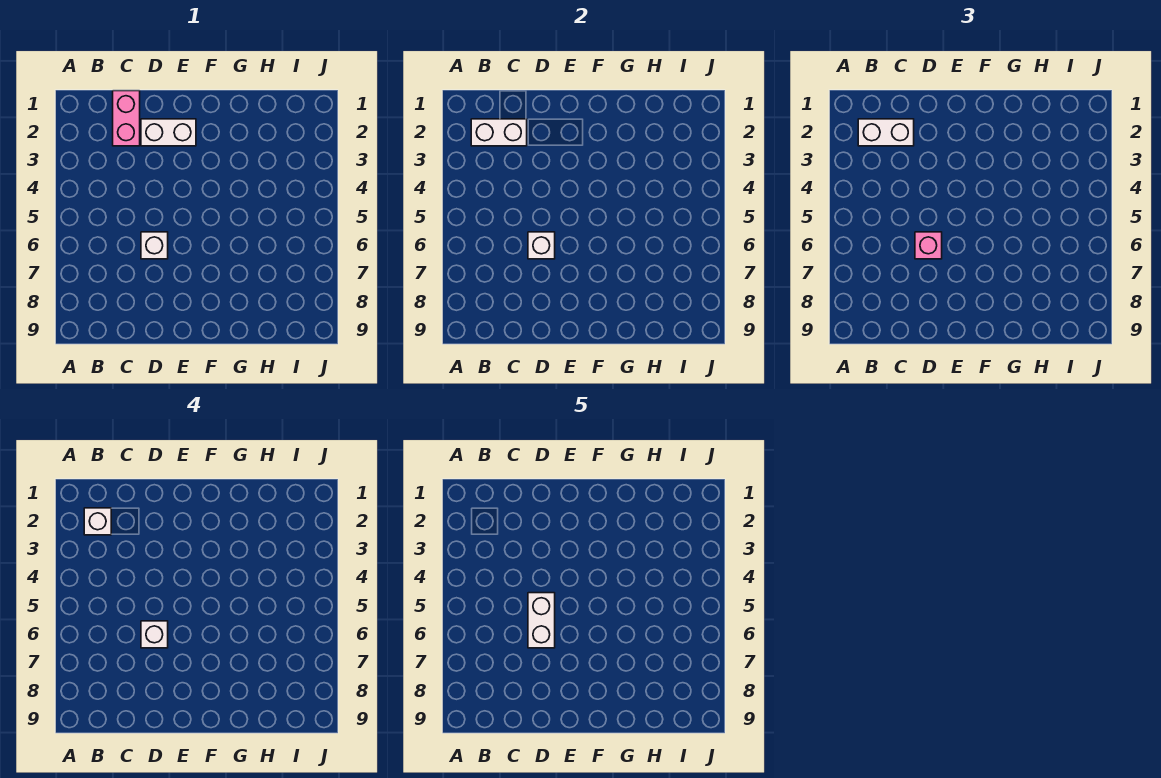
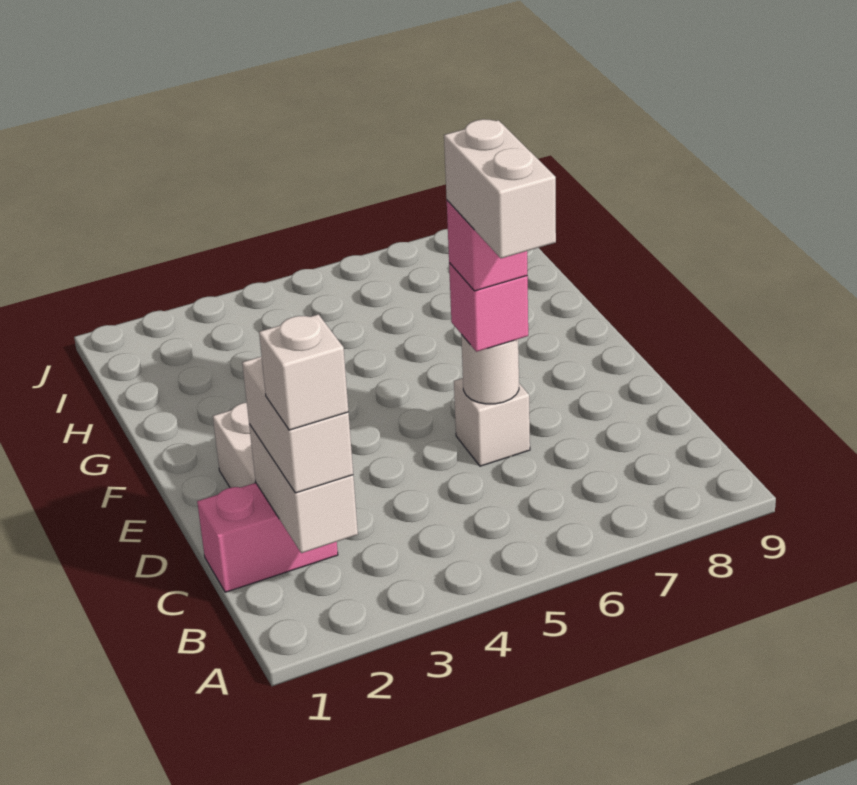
white brick D5:D6 level 5 -> white brick C6:D6 level 5
white brick D6 level 2 -> white round brick D6 level 2
white brick D6 level 4 -> pink brick D6 level 4

